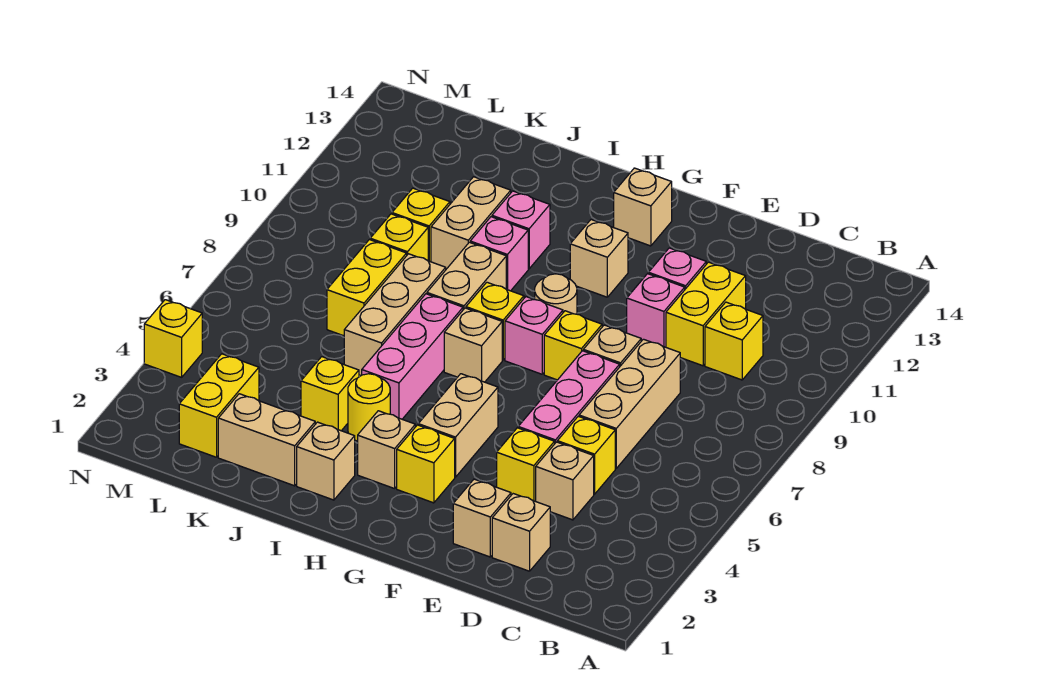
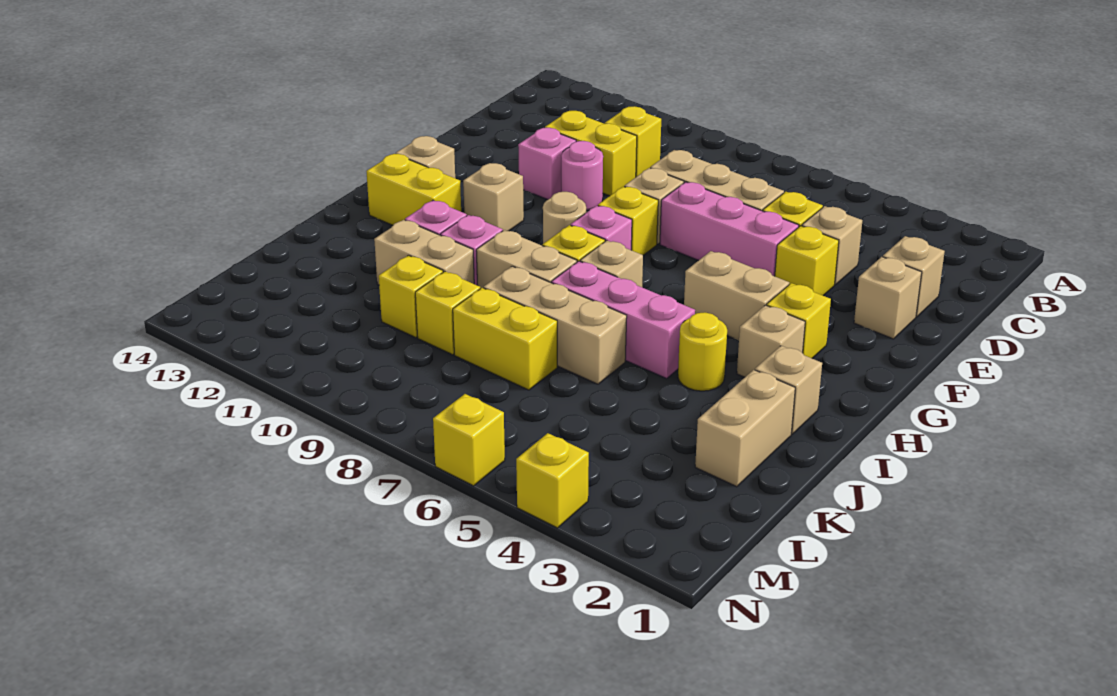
pink brick E10 level 1 -> pink round brick E10 level 1
yellow brick J4 level 1 -> yellow brick N6 level 1
yellow brick L2:L3 level 1 -> yellow brick H12:H13 level 1

